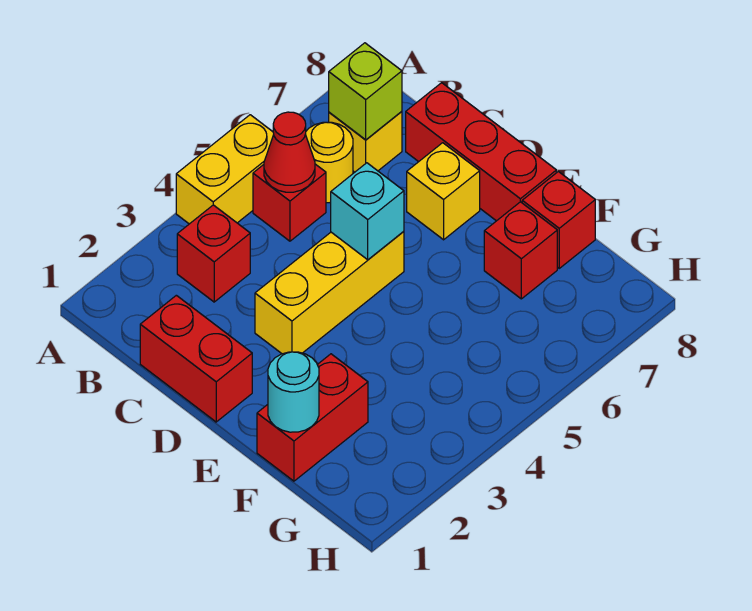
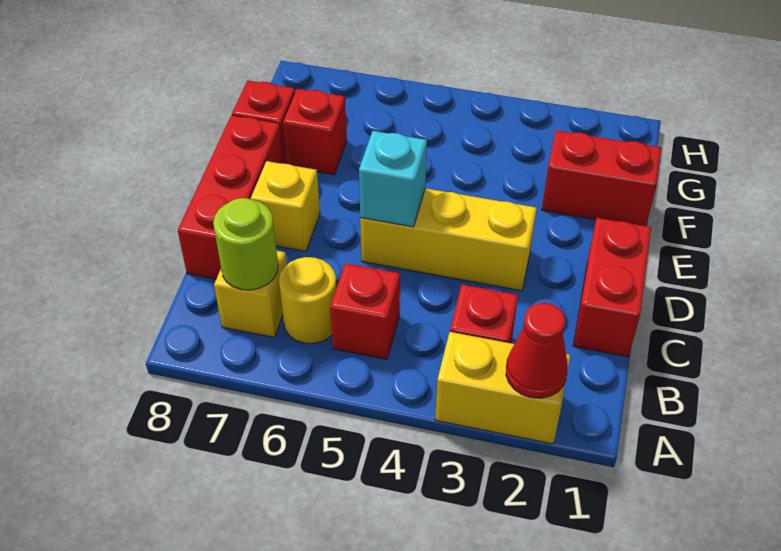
yellow brick A4:A5 level 1 -> yellow brick A2:A3 level 1
red cone B5 level 2 -> red cone A2 level 2
lime brick B7 level 2 -> lime round brick B7 level 2
cyan round brick F1 level 2 -> none

